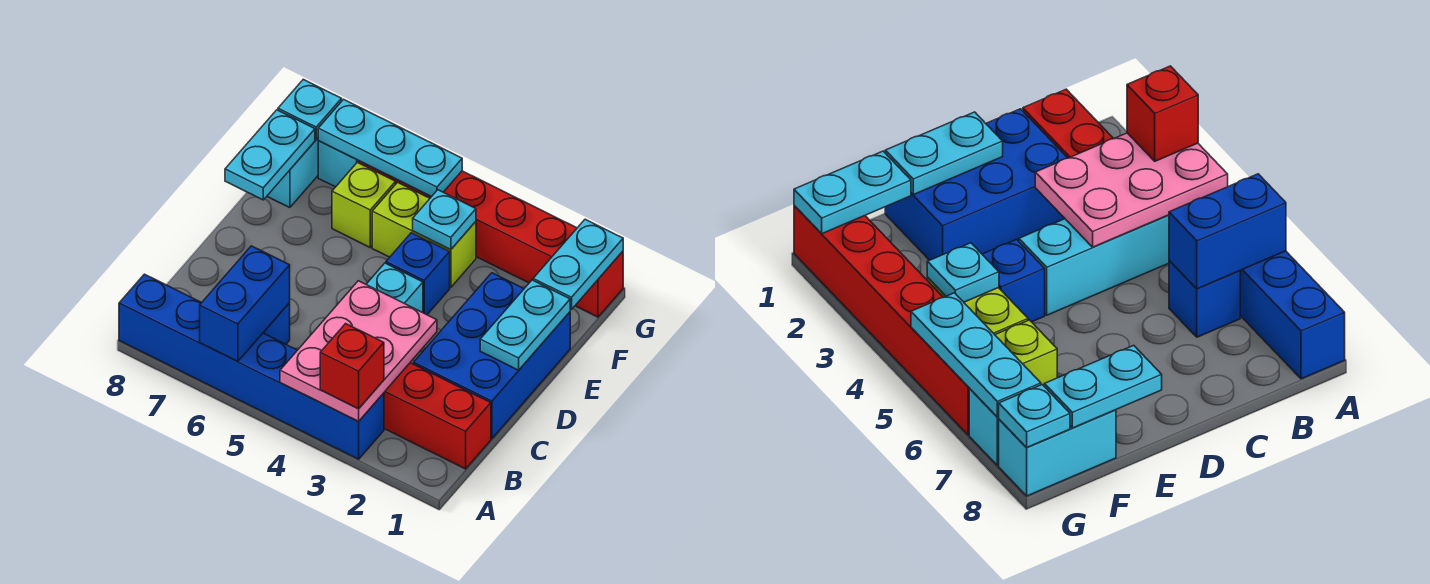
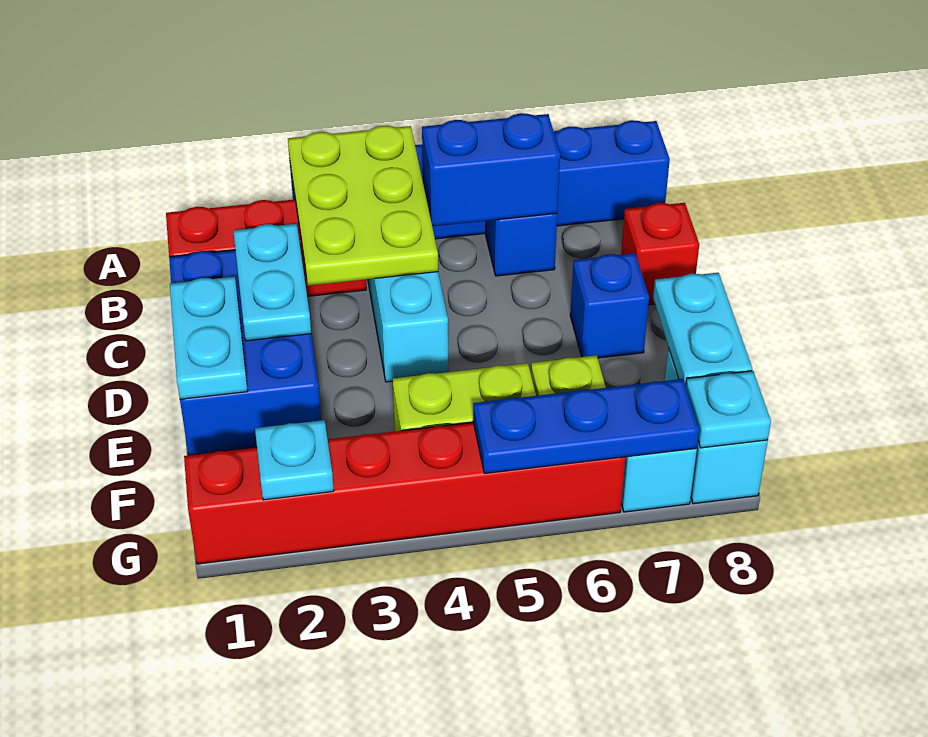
pink plate A3:C4 level 2 -> lime plate A3:C4 level 2
red brick A3 level 3 -> red brick C8 level 1
blue brick A6:B6 level 2 -> blue brick B5:B6 level 2
blue brick E4 level 1 -> blue brick D7 level 1
cyan plate F1:G1 level 2 -> cyan plate C2:D2 level 2
cyan plate F4 level 2 -> cyan plate G2 level 2
cyan plate G5:G7 level 2 -> blue plate G5:G7 level 2

